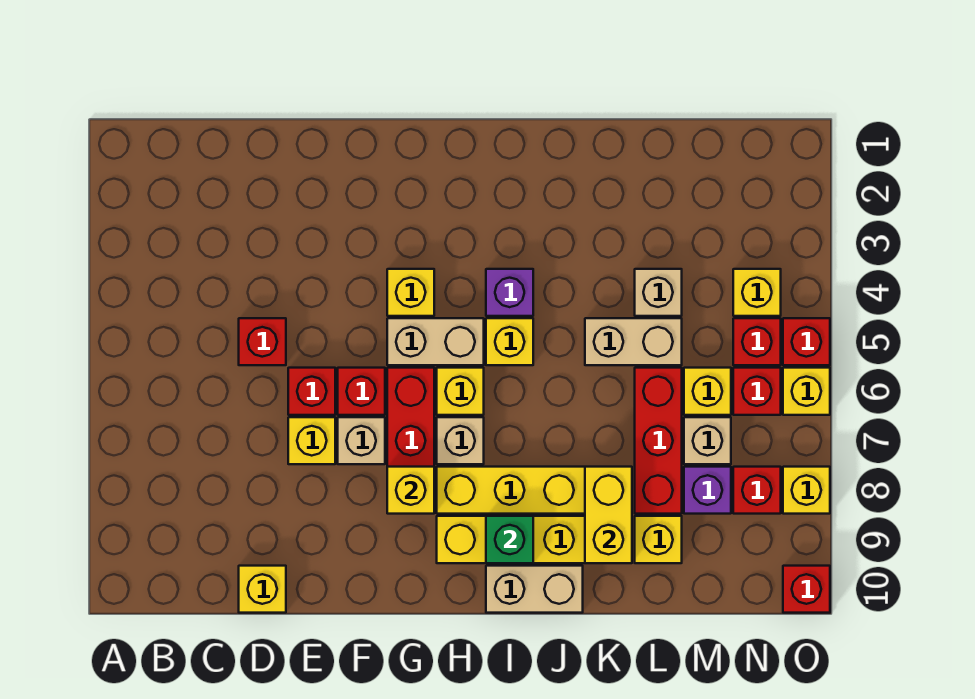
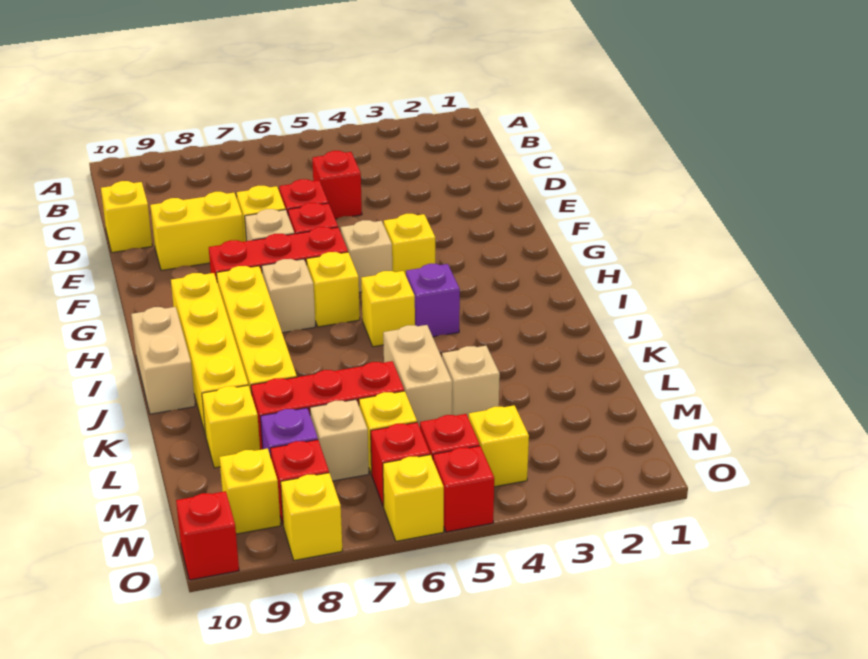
tan brick G5:H5 level 1 -> tan brick G5 level 1
yellow brick G8 level 2 -> yellow brick N9 level 1
green brick I9 level 2 -> none
yellow brick K8:K9 level 2 -> yellow brick E8:E9 level 1

